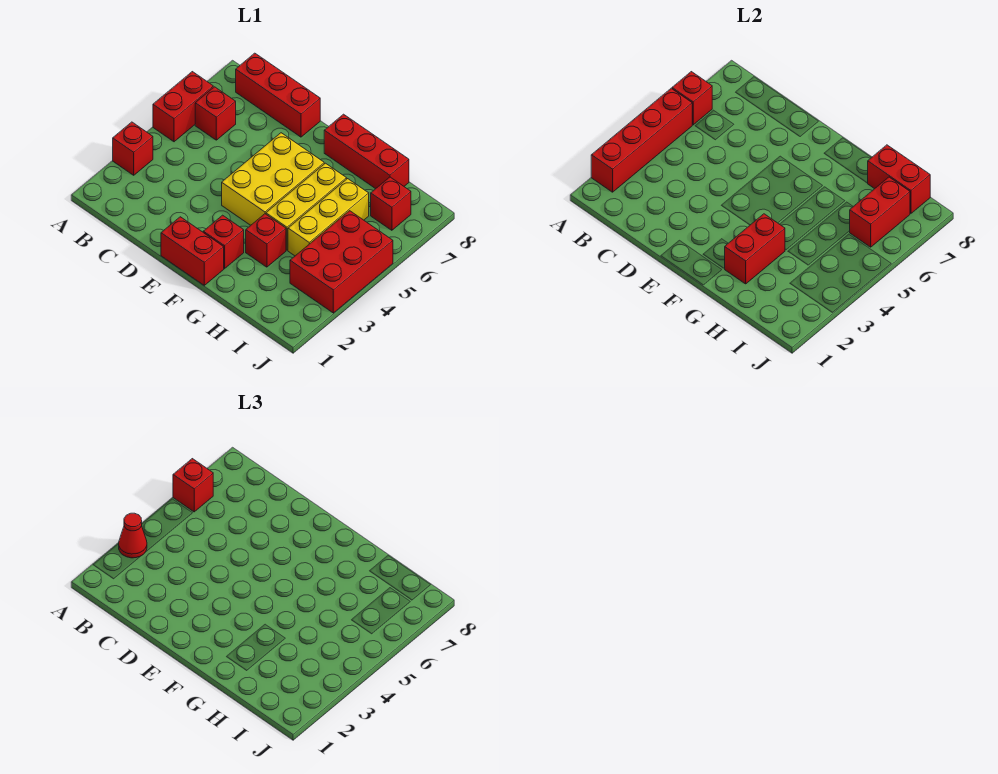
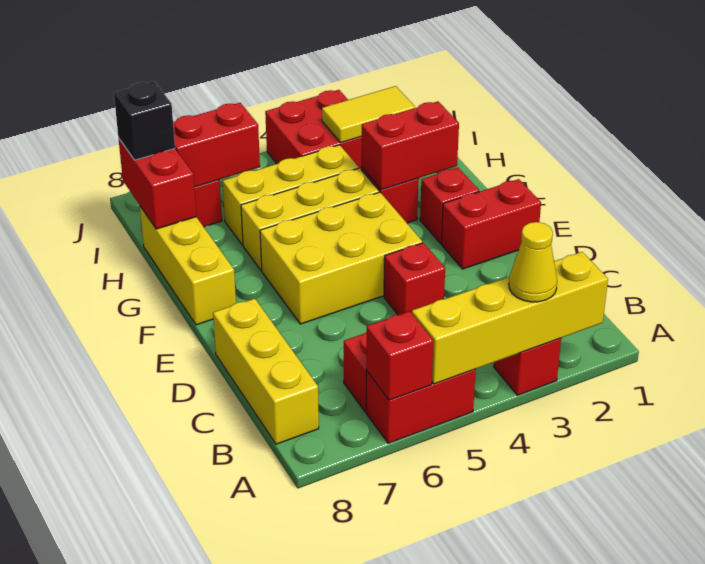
red brick A2:A5 level 2 -> yellow brick A2:A5 level 2
red cone A3 level 3 -> yellow cone A3 level 3
red brick A6 level 3 -> red brick D4 level 1
red brick B8:D8 level 1 -> yellow brick B8:D8 level 1
red brick E1:F1 level 1 -> red brick E1:E2 level 1
red brick F8:H8 level 1 -> yellow brick F8:H8 level 1
none -> yellow tile I2:I3 level 2
red brick I3:J5 level 1 -> red brick I3:J4 level 1
none -> black brick I8 level 3

